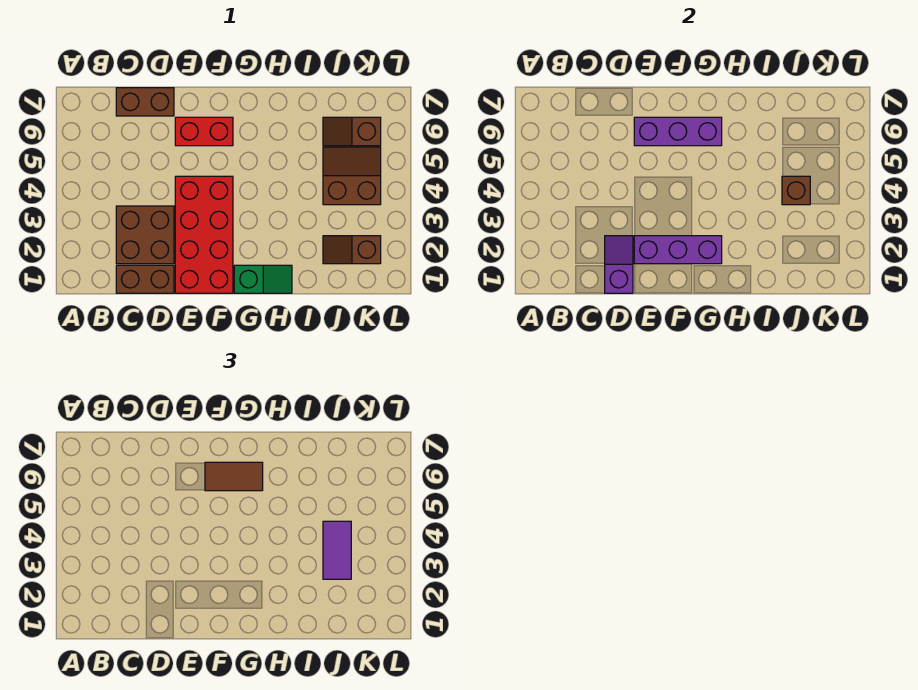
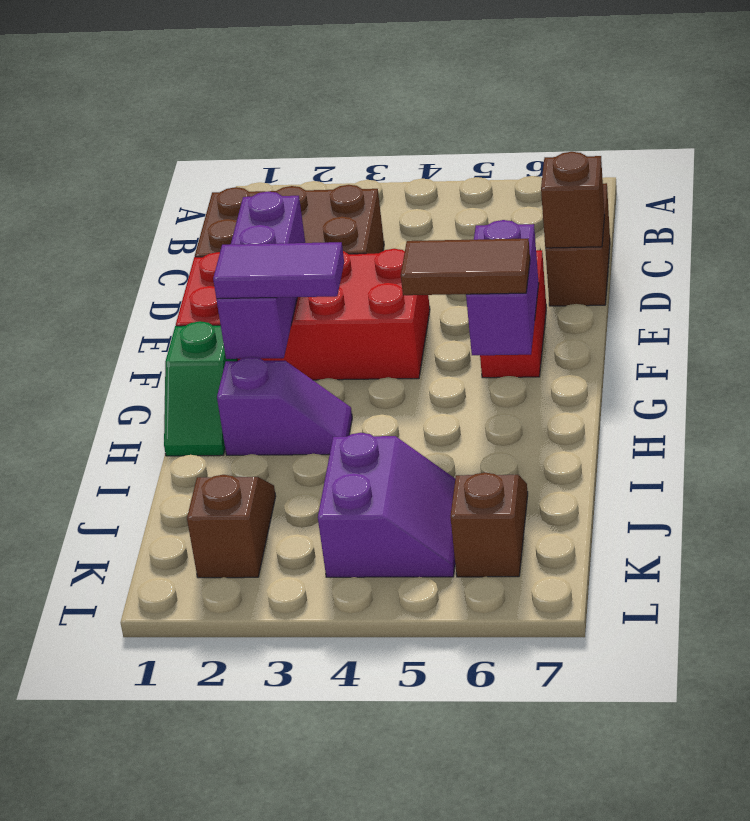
purple slope D1:D2 level 2 top 1 -> purple slope H2:H3 level 1 top 2
purple brick E6:G6 level 2 -> purple brick F6:G6 level 2
brown tile F6:G6 level 3 -> brown tile G5:G6 level 3
purple tile J3:J4 level 3 -> purple tile G2:G3 level 3
brown slope J4:K5 level 1 top 4 -> purple slope J4:K5 level 1 top 4
brown brick J4 level 2 -> brown brick D7 level 2

